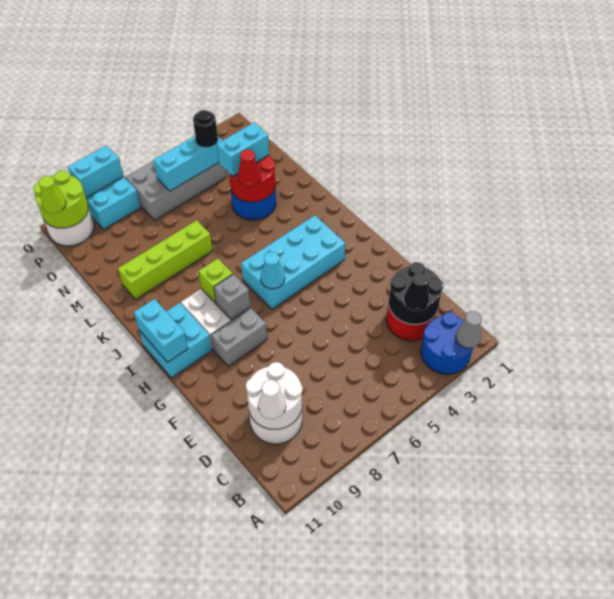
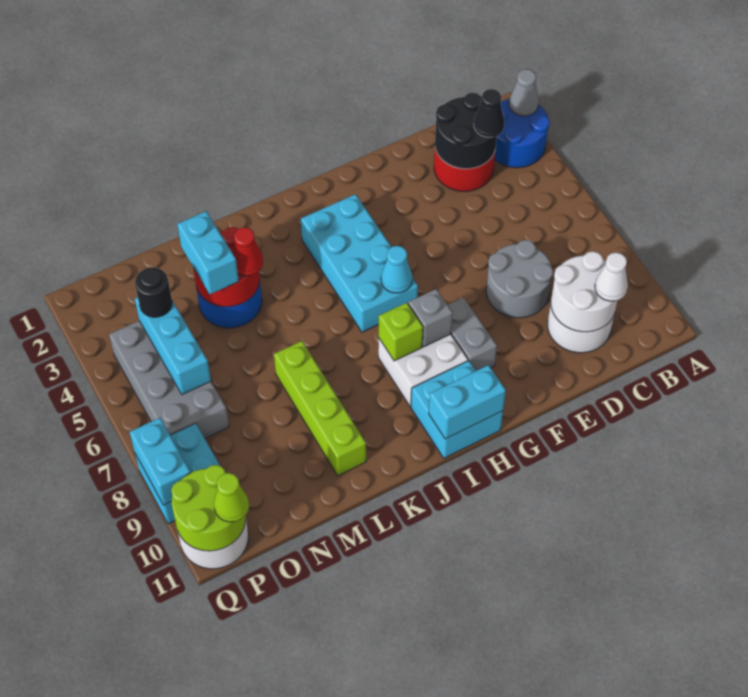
none -> grey round brick D7:E8 level 1

